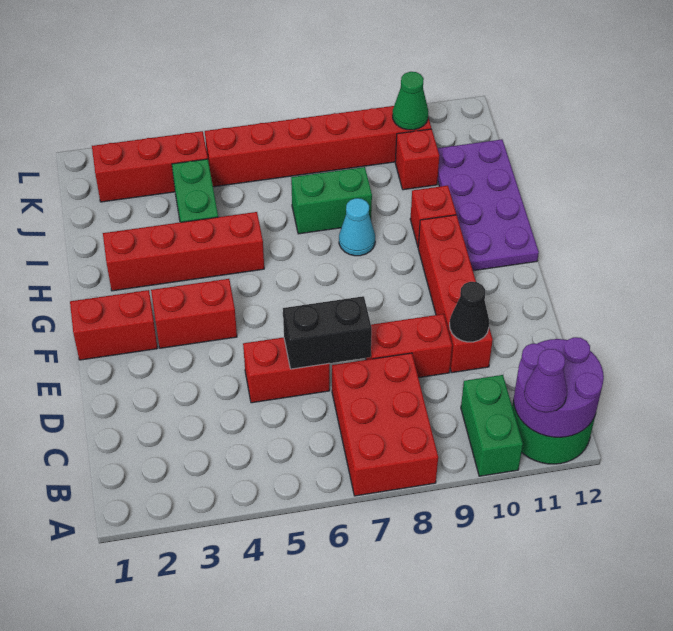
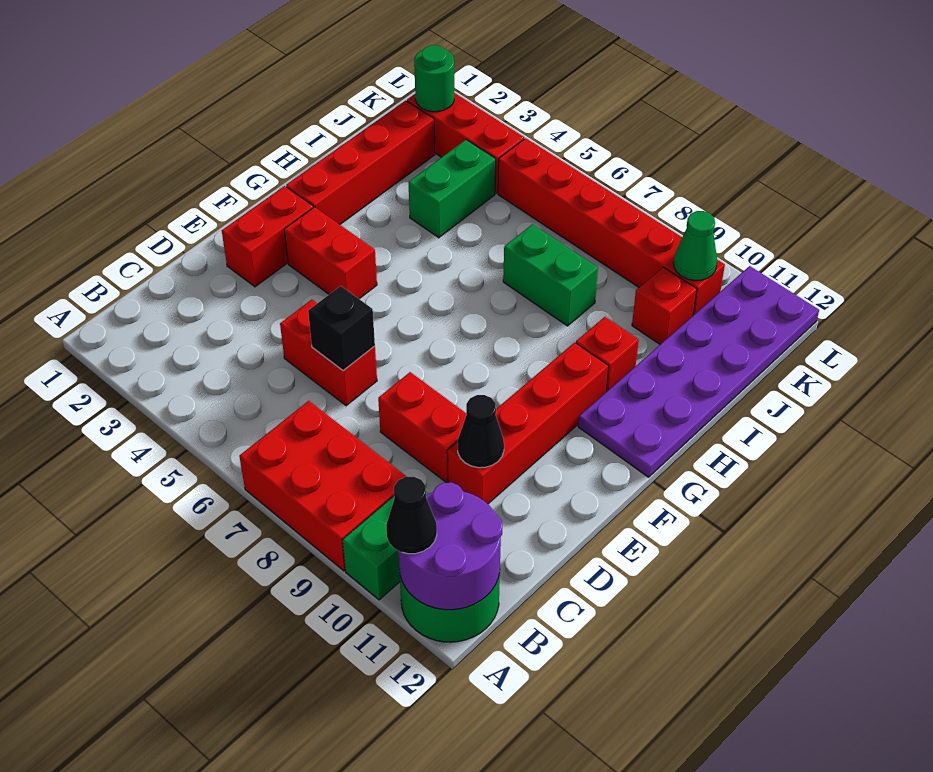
red brick A7:C8 level 1 -> red brick A7:B9 level 1
purple cone A11 level 3 -> black cone A11 level 3
black brick D6:D7 level 2 -> black brick D6 level 2
red brick F1:F2 level 1 -> red brick E2:F2 level 1
purple plate G11:J12 level 1 -> purple plate G11:L12 level 1
red brick H2:H5 level 1 -> red brick G2:J2 level 1
cyan cone H8 level 1 -> none
none -> green round brick K2 level 2

